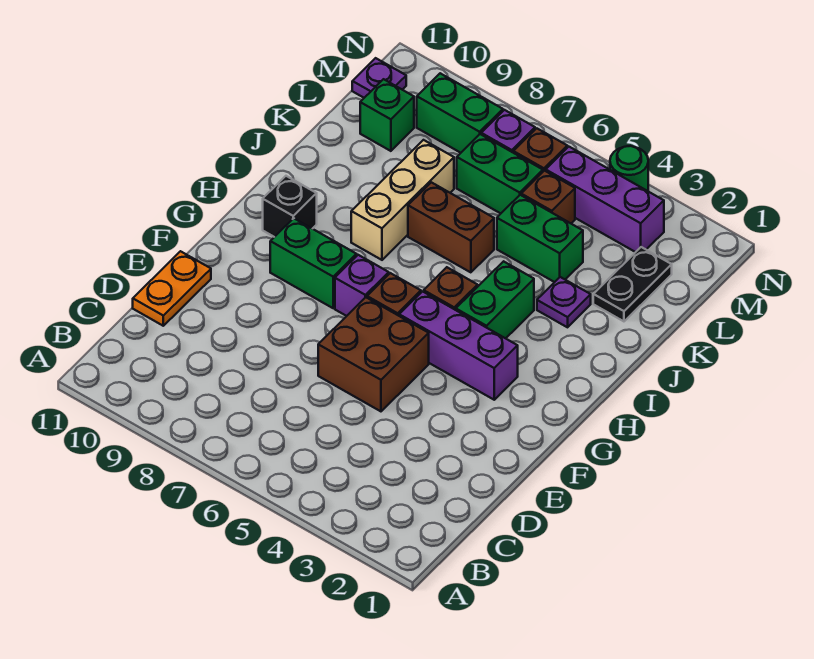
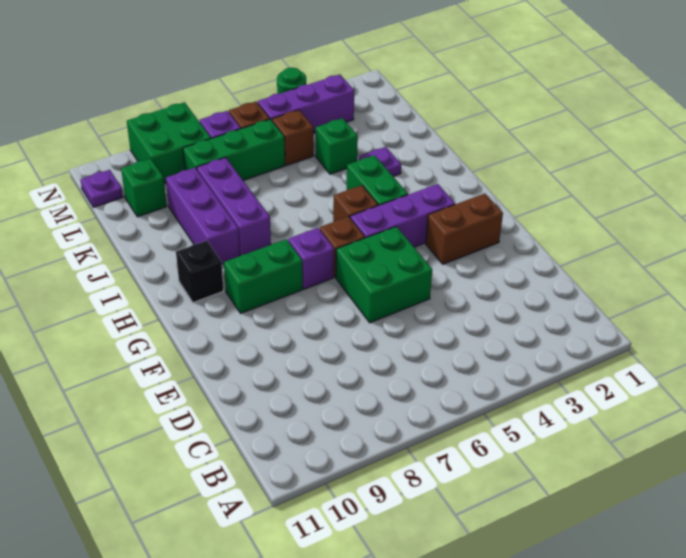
orange plate D11:E11 level 1 -> none
brown brick E5:F6 level 1 -> green brick E5:F6 level 1
tan brick I8:K8 level 1 -> purple brick I8:K8 level 1
none -> purple brick I9:K9 level 1
brown brick J6:J7 level 1 -> brown brick F2:F3 level 1
black plate K2:L2 level 1 -> none
green brick K4:K5 level 1 -> green brick K4 level 1
green brick L6:L7 level 1 -> green brick L6:L8 level 1
green brick M8:M9 level 1 -> green brick M8:N9 level 1

